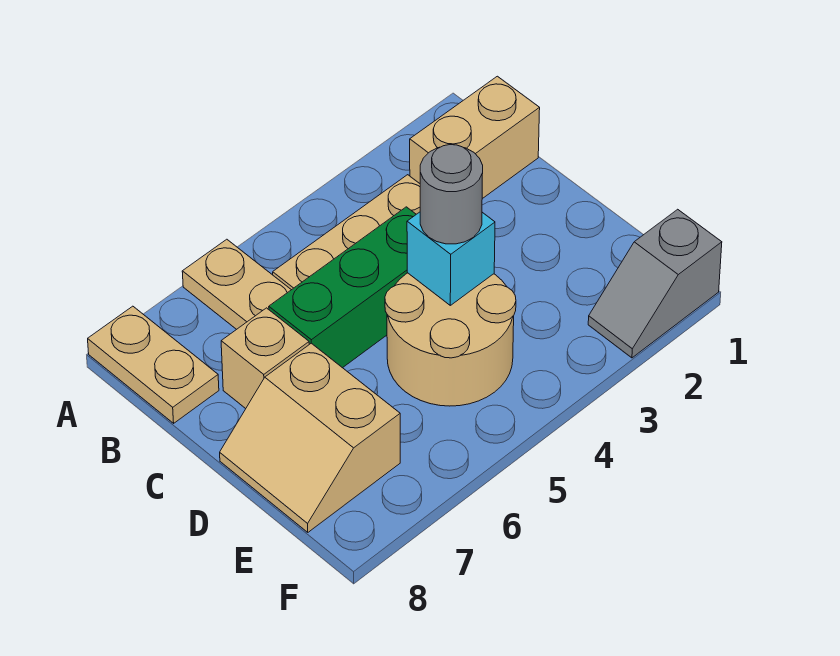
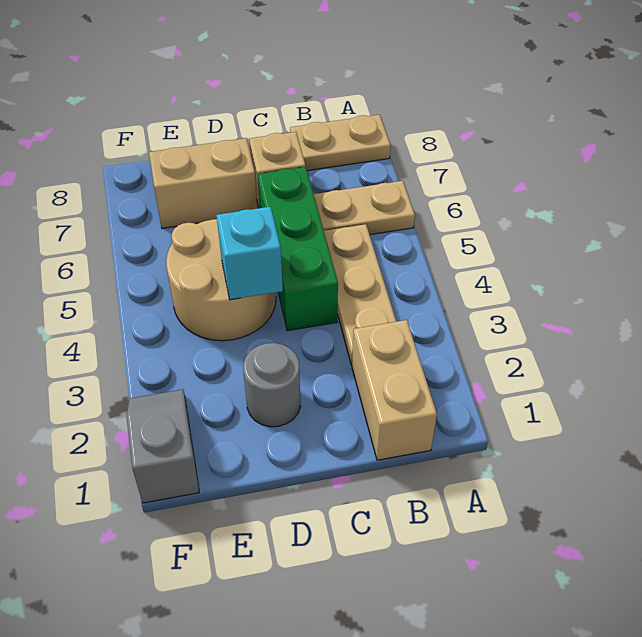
grey round brick D4 level 3 -> grey round brick D2 level 1

